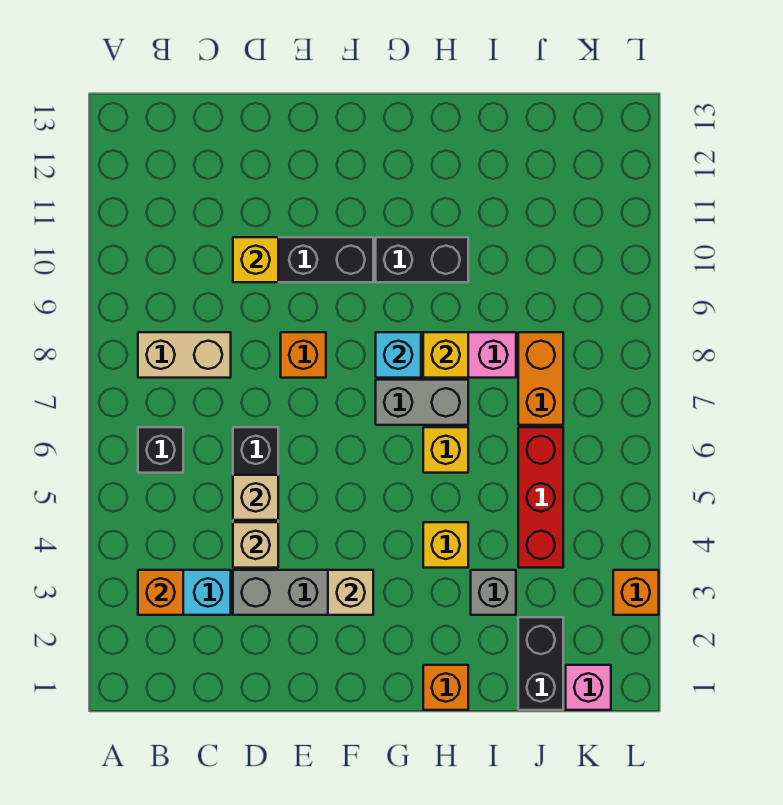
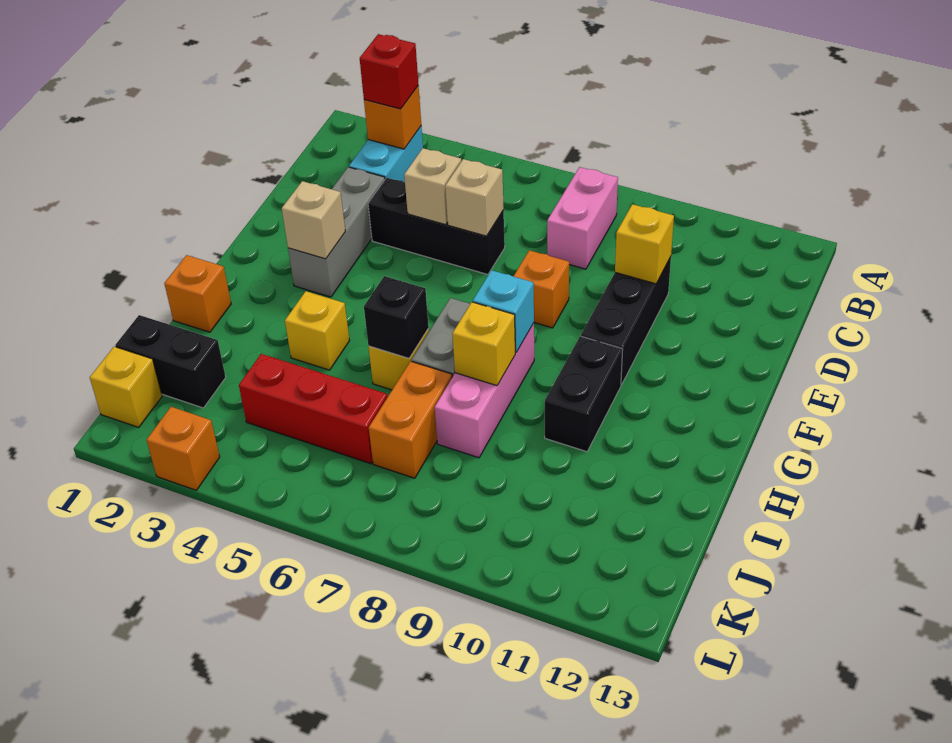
none -> red brick B3 level 3
black brick B6 level 1 -> black brick H6 level 2
tan brick B8:C8 level 1 -> pink brick B8:C8 level 1
tan brick D4 level 2 -> tan brick D6 level 2
grey brick I3 level 1 -> none
orange brick J7:J8 level 1 -> orange brick I7:J7 level 1
pink brick K1 level 1 -> yellow brick K1 level 1

